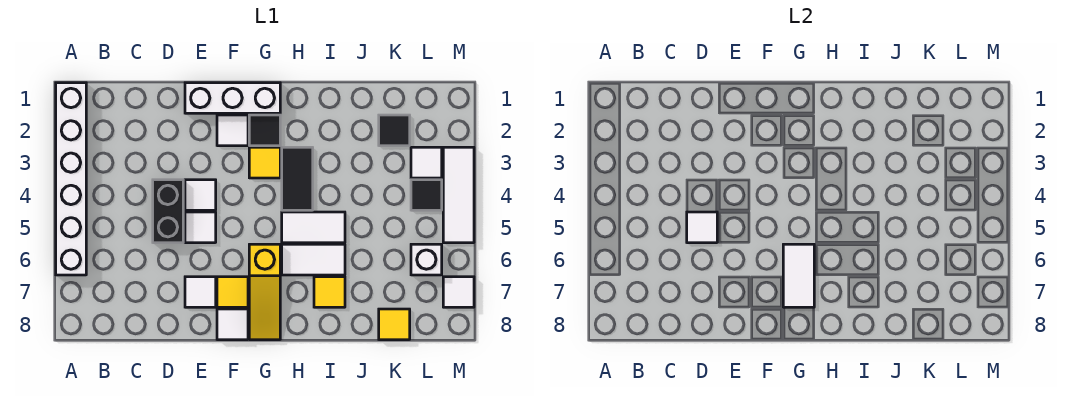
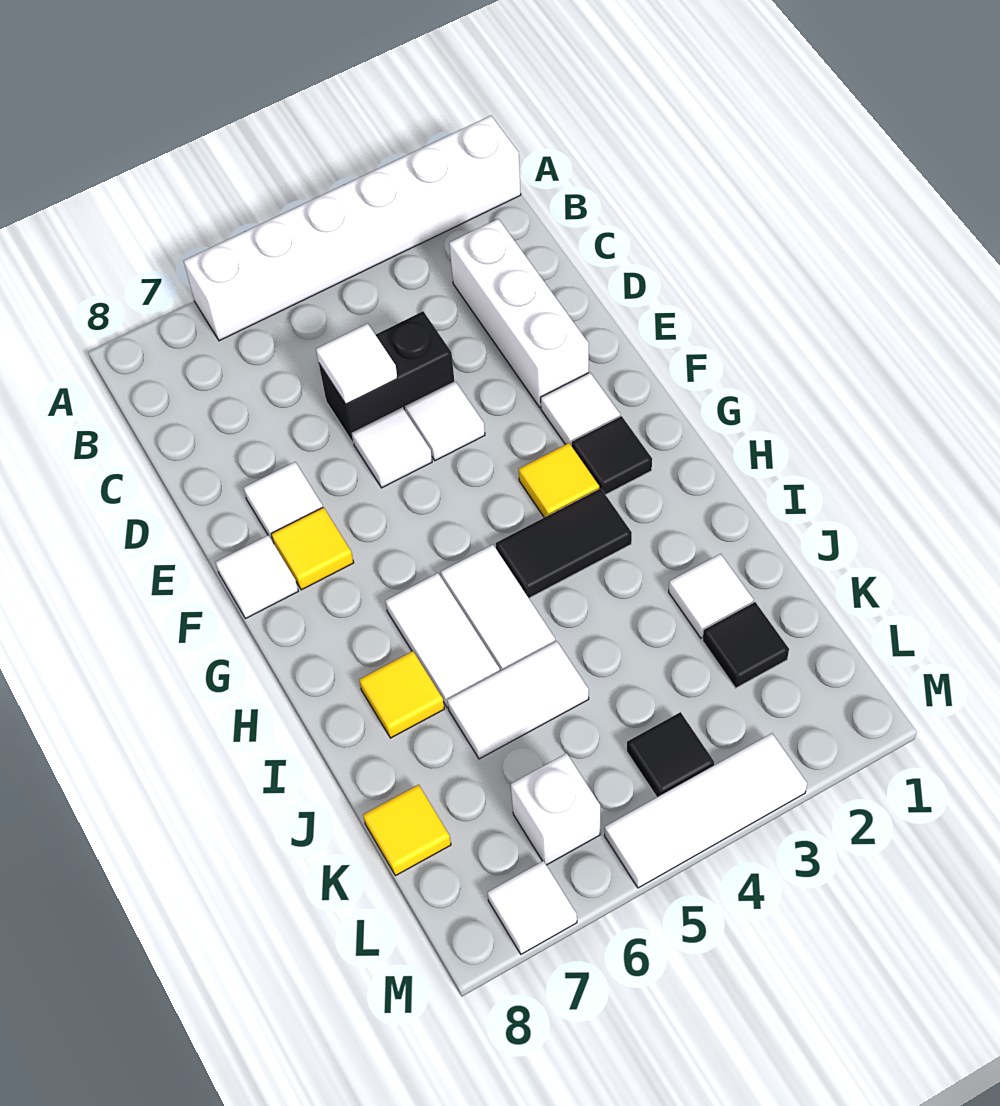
white brick E1:G1 level 1 -> white brick C2:E2 level 1
yellow slope G6:G8 level 1 top 6 -> none
white tile G6:G7 level 2 -> white tile J5:J6 level 1
white tile L3 level 1 -> white tile J2 level 1

